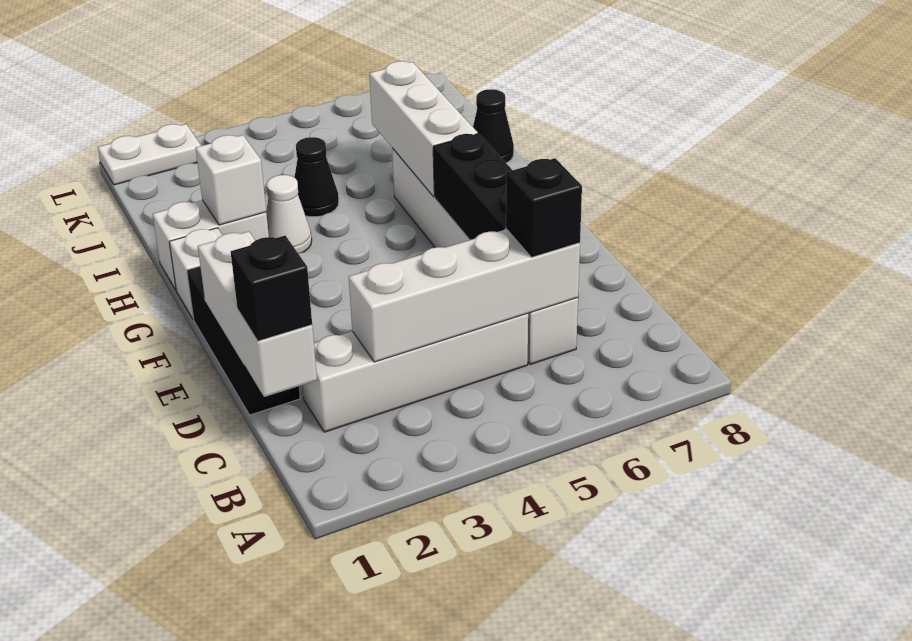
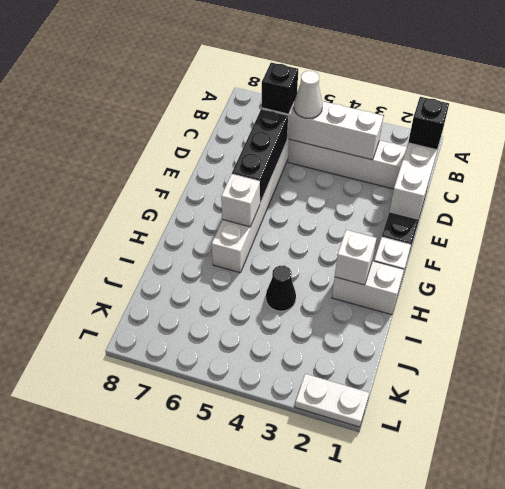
white brick G6:I6 level 2 -> white brick G6 level 2
white cone H3 level 1 -> white cone C5 level 3
black cone I8 level 1 -> none

